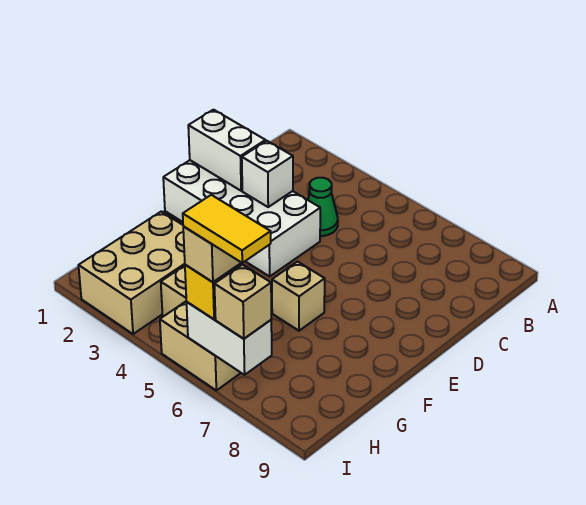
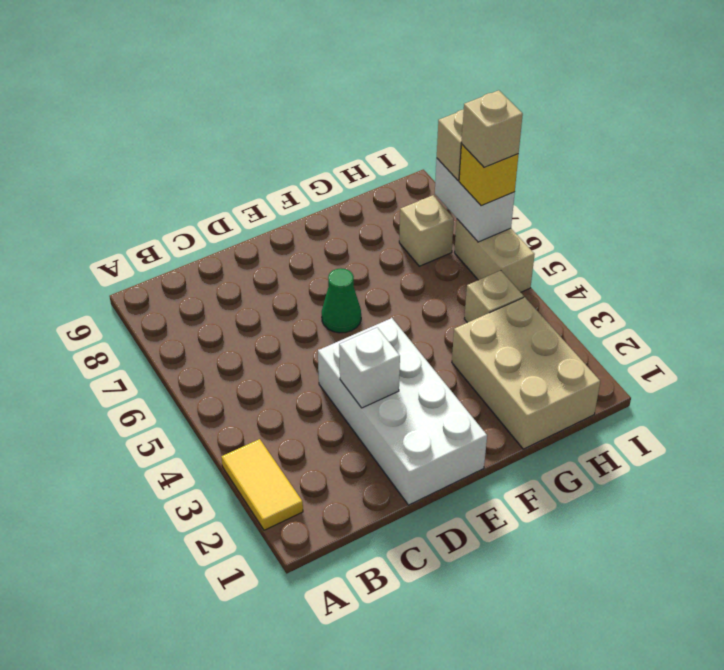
green cone C4 level 1 -> green cone E6 level 1
white brick D1:D2 level 2 -> none
tan brick F6 level 1 -> tan brick H7 level 1
tan brick G2:I3 level 1 -> tan brick G1:H3 level 1
yellow tile I6:I7 level 5 -> yellow tile A2:A3 level 1

